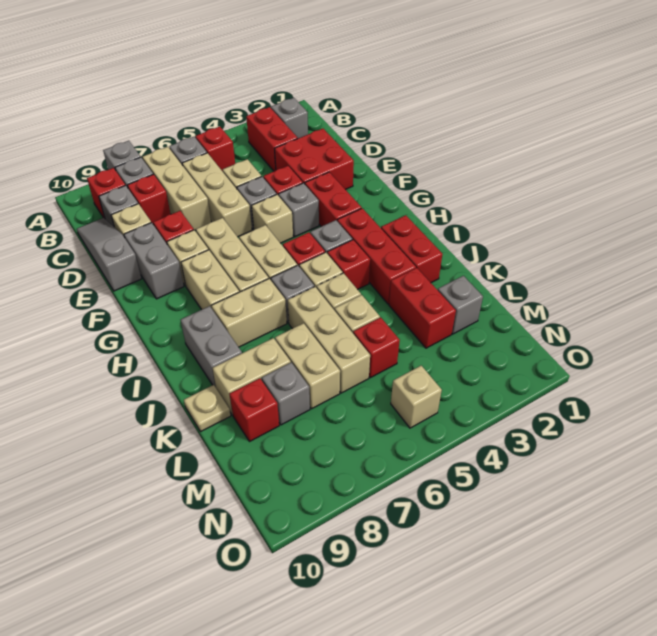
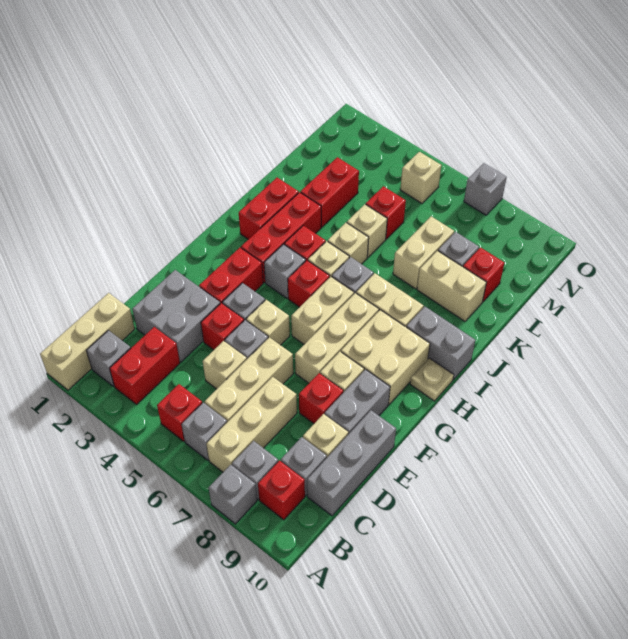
red brick C8 level 1 -> none
grey slope C10:E10 level 1 top E -> grey brick C10:E10 level 1
red brick D2:E3 level 1 -> grey brick D2:E3 level 1
tan brick G8:H8 level 1 -> tan brick G8:H9 level 1
grey brick I9:J9 level 1 -> grey brick I9:I10 level 1
tan brick J6:L6 level 1 -> tan brick A1:C1 level 1
tan plate K10 level 1 -> tan plate H10 level 1
grey brick L2 level 1 -> grey brick O7 level 1

